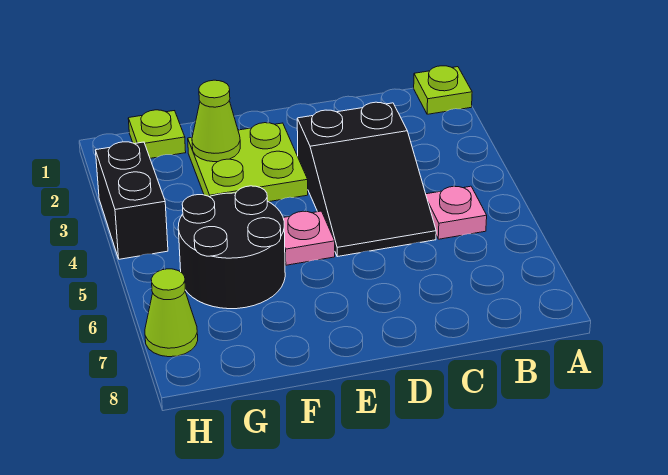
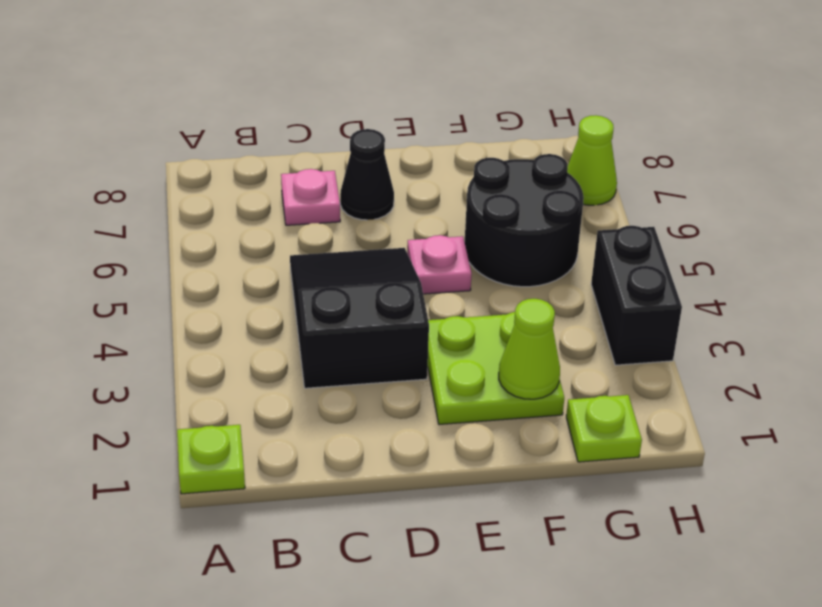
pink plate B5 level 1 -> pink plate C7 level 1
none -> black cone D7 level 1

